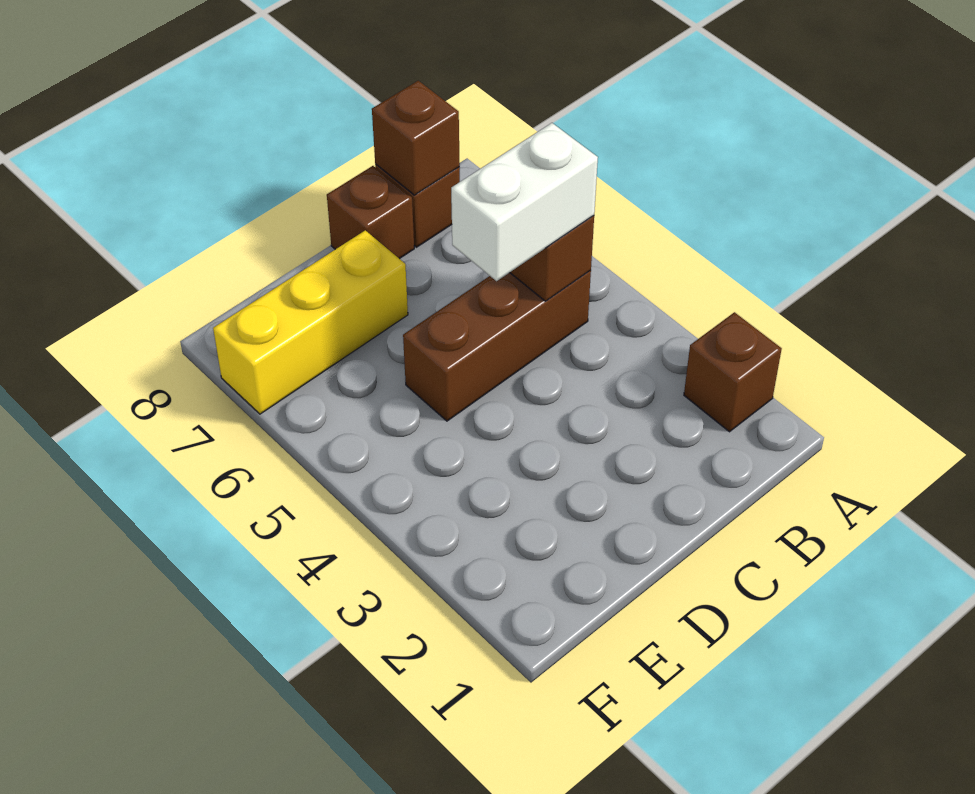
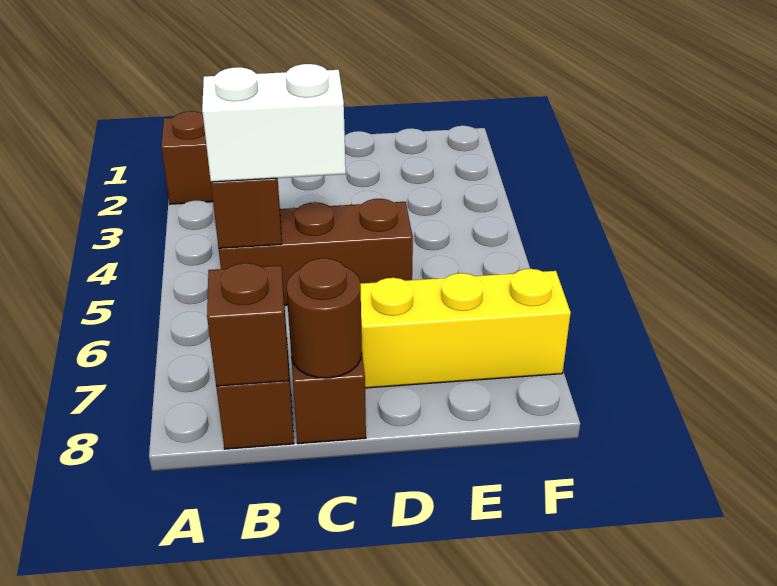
none -> brown round brick C8 level 2

